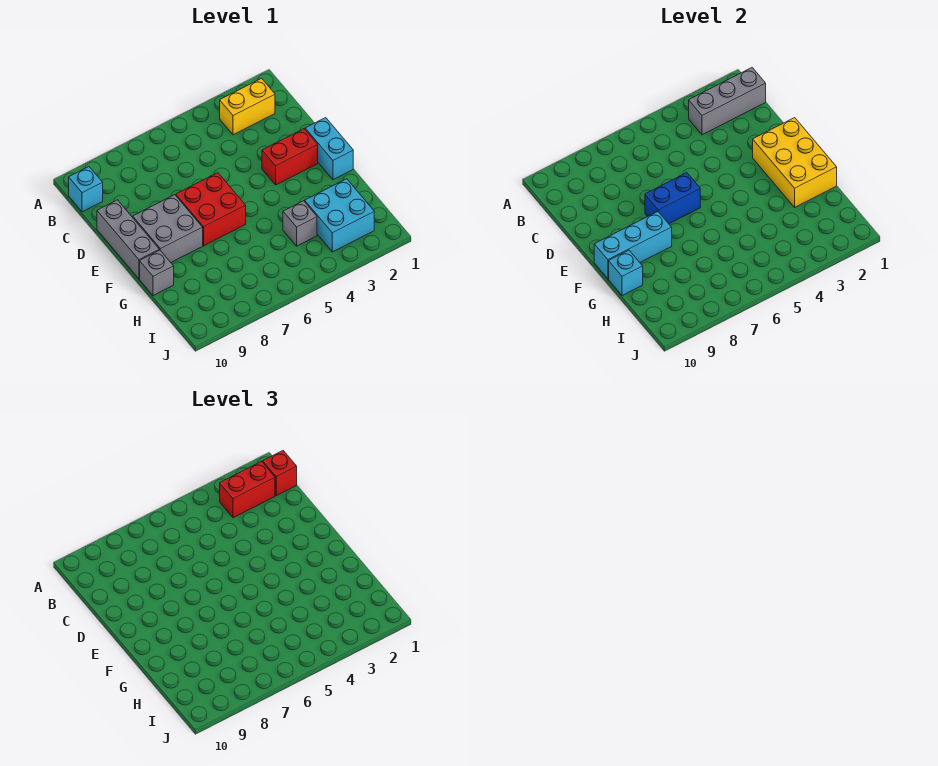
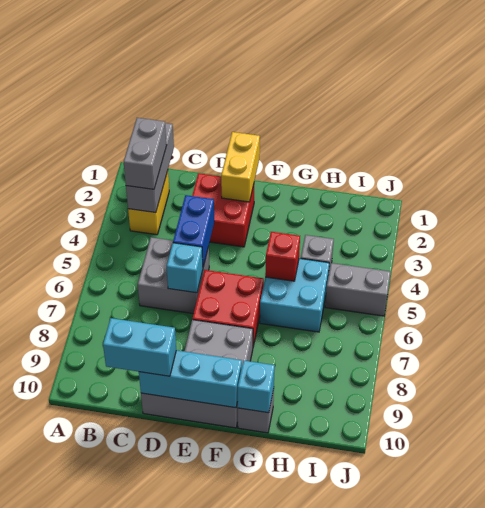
red brick B1 level 3 -> red brick G5 level 2
red brick B2:B3 level 3 -> grey brick B2:B3 level 3
cyan brick B10 level 1 -> cyan brick D6 level 2
none -> grey brick C5:D6 level 1
cyan brick E1:F1 level 1 -> cyan brick C10:D10 level 3
yellow brick E1:G2 level 2 -> yellow brick E1:E2 level 2
red brick E2:E3 level 1 -> red brick D2:E3 level 1
blue brick E6:E7 level 2 -> blue brick D4:D5 level 2
cyan brick F8:F10 level 2 -> cyan brick D10:F10 level 2
cyan brick H2:I3 level 1 -> cyan brick G5:H6 level 1
none -> grey brick I5:J5 level 1

